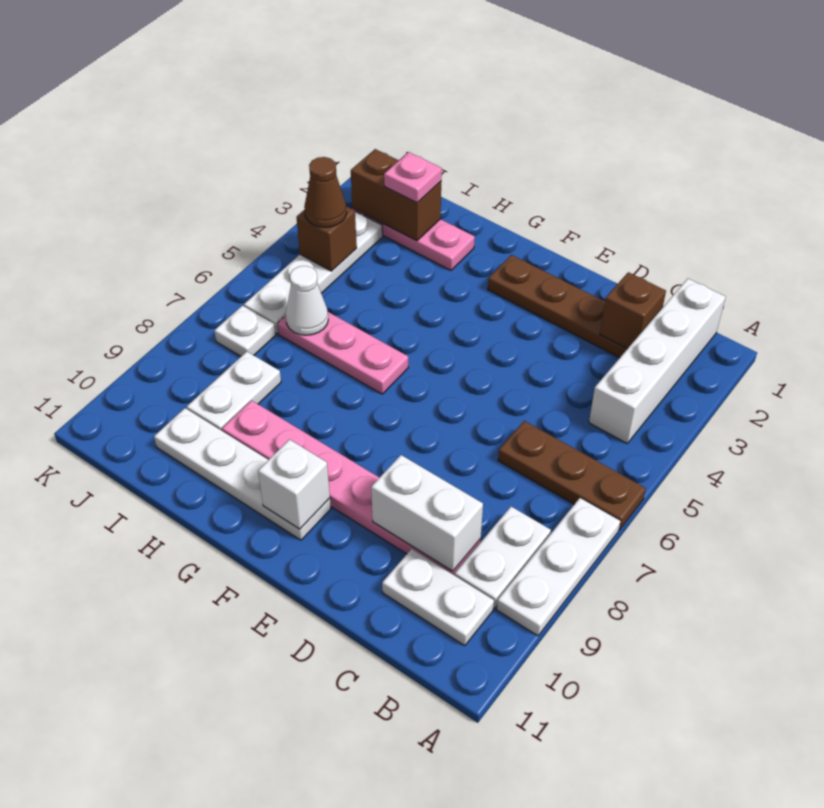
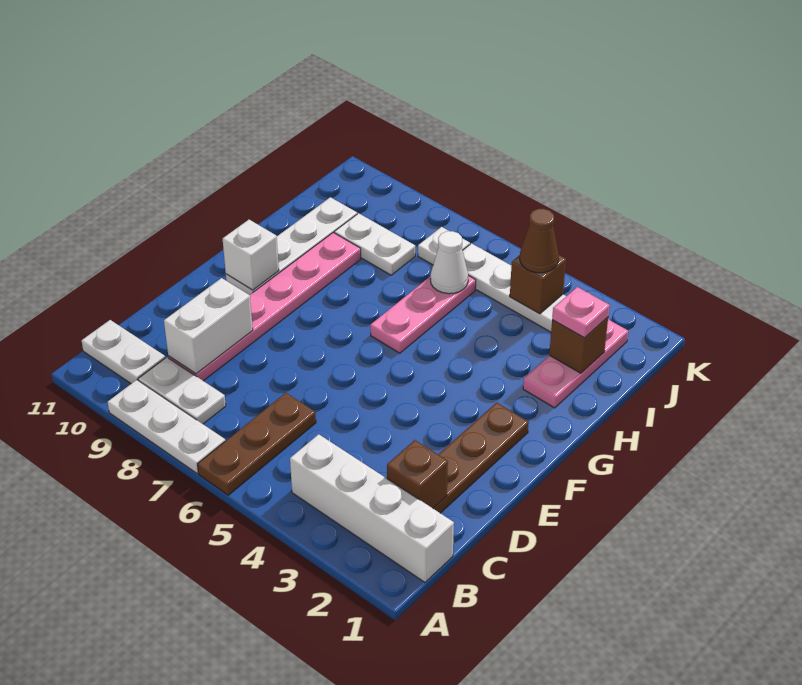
white plate B10:C10 level 1 -> white plate B10:B11 level 1
brown brick I2:J2 level 2 -> brown brick I2 level 2

